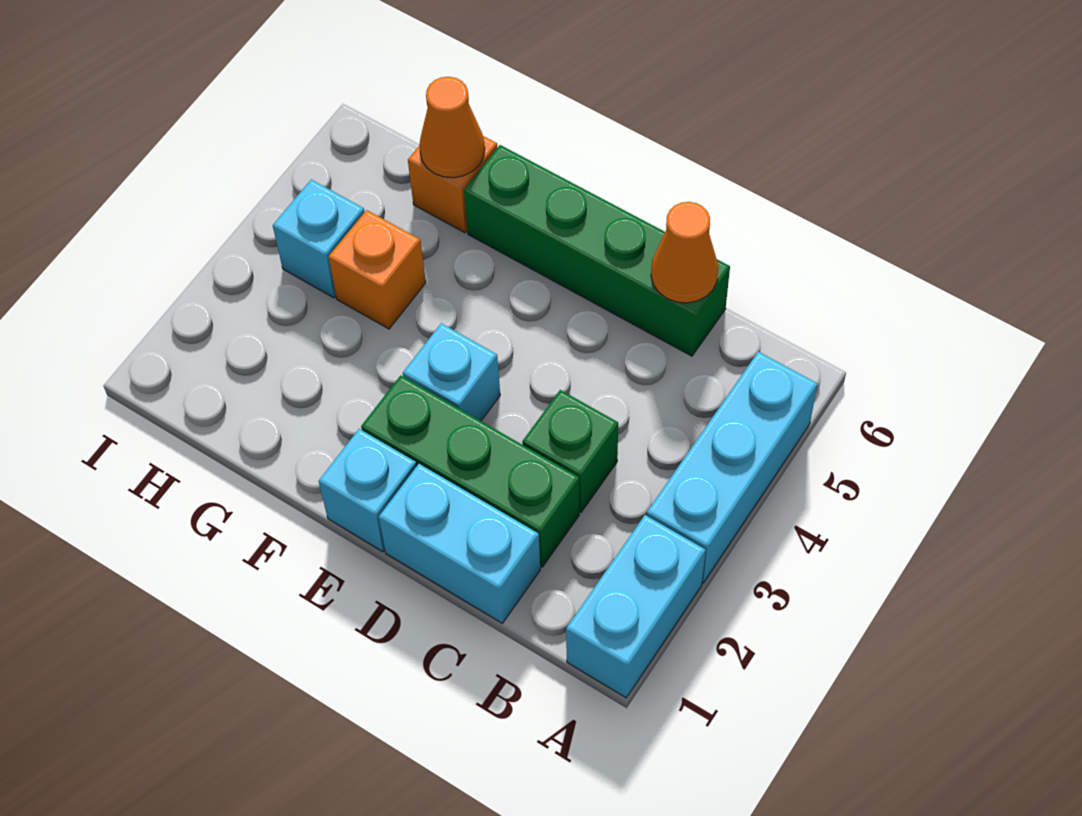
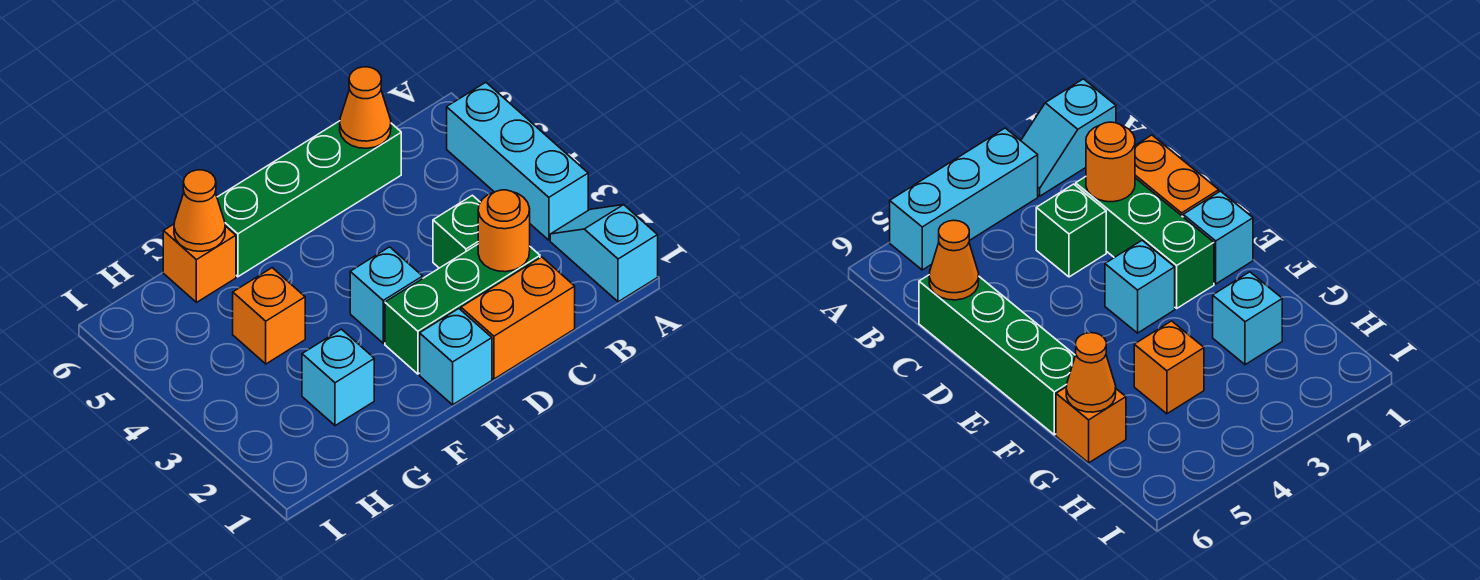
cyan brick A1:A2 level 1 -> cyan slope A1:A2 level 1 top 1
cyan brick C1:D1 level 1 -> orange brick C1:D1 level 1
none -> orange round brick C2 level 2
cyan brick H4 level 1 -> cyan brick G2 level 1

